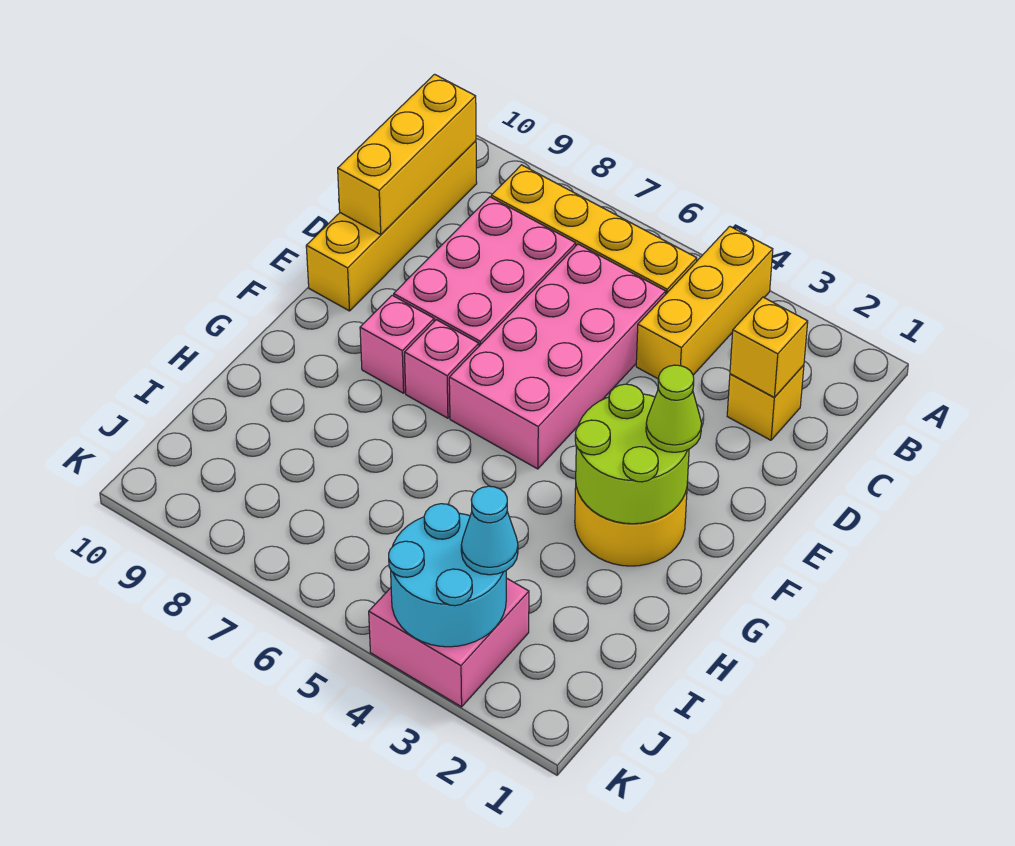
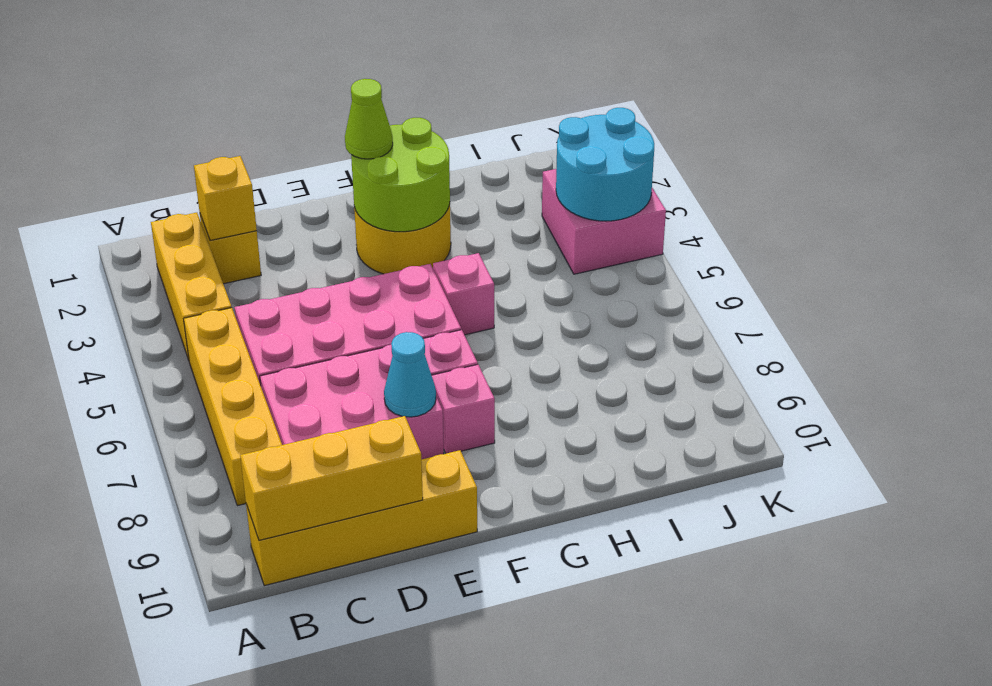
yellow brick A4:C4 level 1 -> yellow brick B2:B4 level 1
none -> pink brick G5 level 1
cyan cone J3 level 3 -> cyan cone E8 level 2

